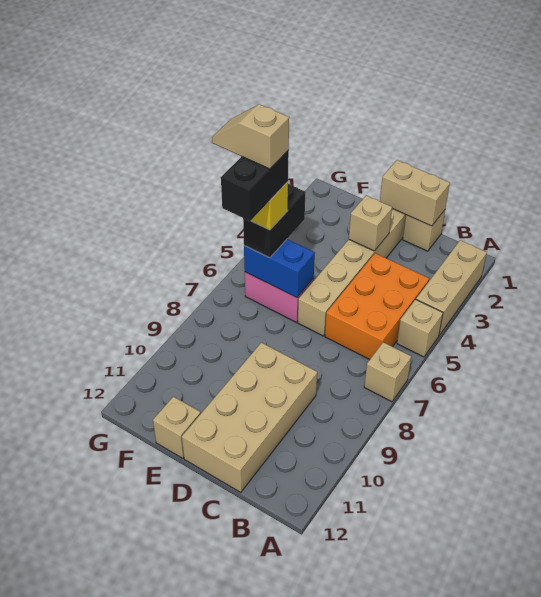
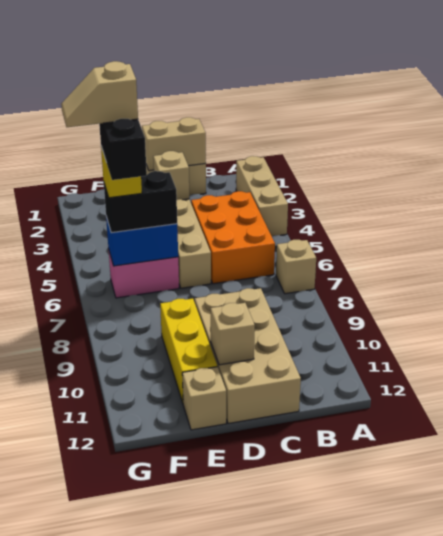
tan brick A5 level 1 -> tan brick D11 level 2
none -> yellow brick E9:E11 level 1
black brick F5:F6 level 3 -> black brick E6:F6 level 3

